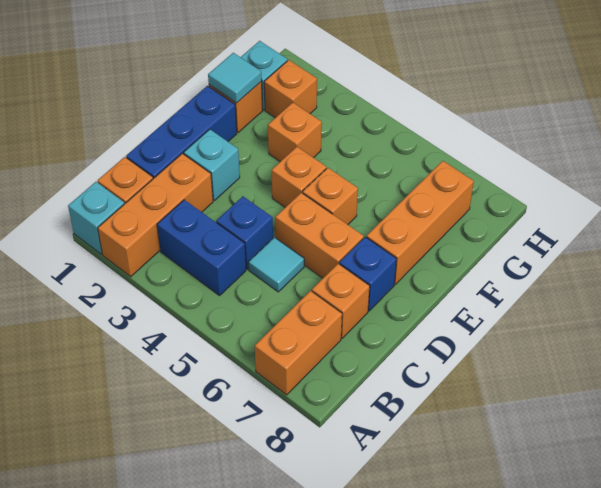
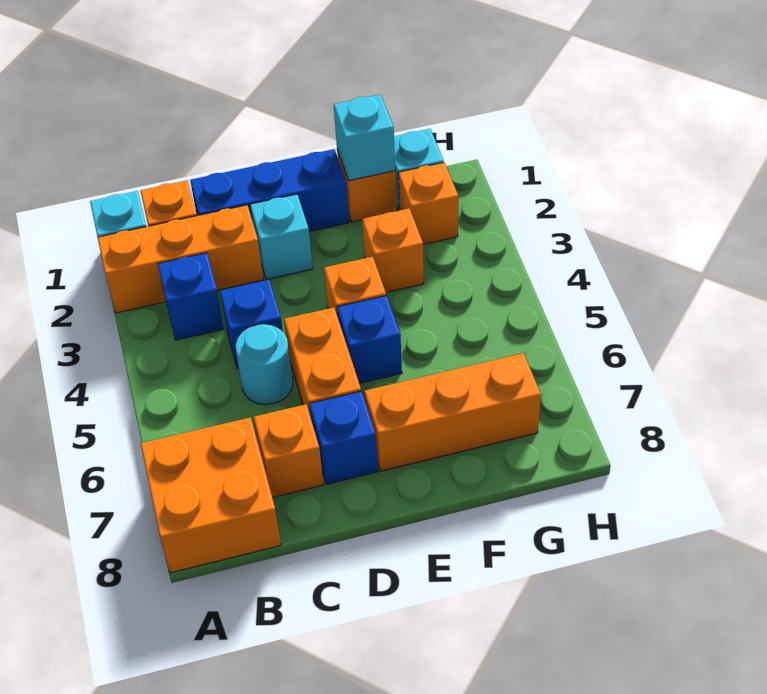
orange brick A7:B7 level 1 -> orange brick A7:B8 level 1
blue brick B3:B4 level 1 -> blue brick B3 level 1
cyan tile C5 level 1 -> cyan round brick C5 level 1
orange brick E5 level 1 -> blue brick E5 level 1
cyan tile F1 level 2 -> cyan brick F1 level 2

